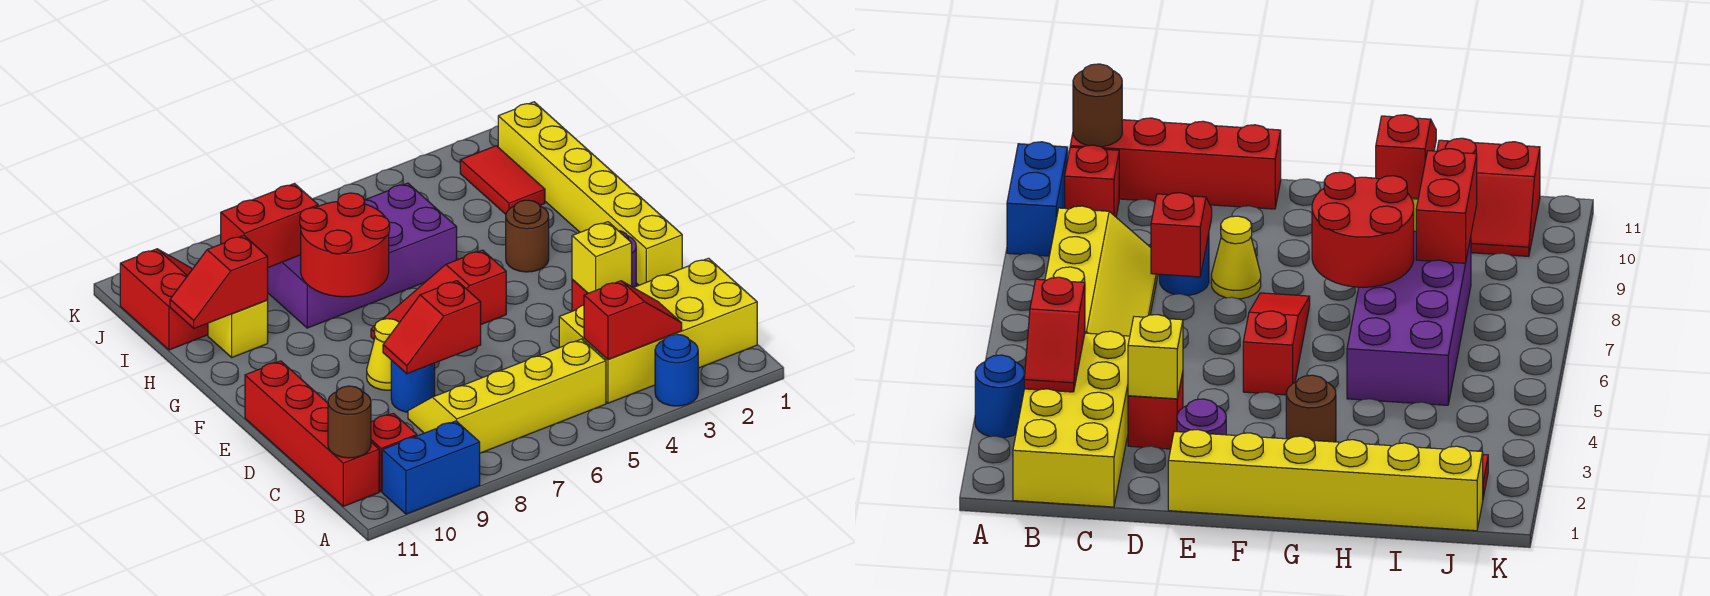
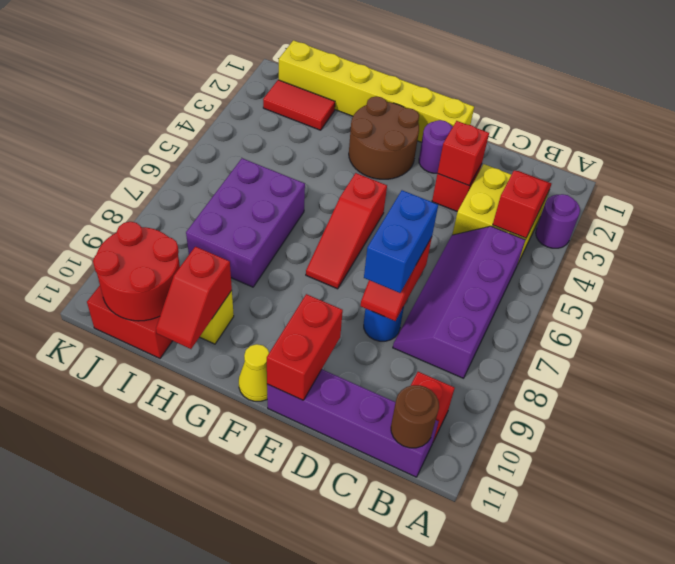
blue round brick A3 level 1 -> purple round brick A3 level 1
blue brick A9:A10 level 1 -> blue brick D7:D8 level 3
yellow brick B1:C4 level 1 -> yellow brick B3:C4 level 1
yellow slope B5:C8 level 1 top B -> purple slope B5:C8 level 1 top B
red brick B11:E11 level 1 -> purple brick B11:E11 level 1
yellow brick D3 level 2 -> red brick D3 level 2
yellow cone E8 level 1 -> yellow cone F11 level 1
brown round brick G3 level 1 -> brown round brick F2:G3 level 1
red round brick G7:H8 level 2 -> red round brick I10:J11 level 2
purple brick H5:I8 level 1 -> purple brick H6:I8 level 1
red brick I8:I9 level 2 -> red brick E10:E11 level 2

